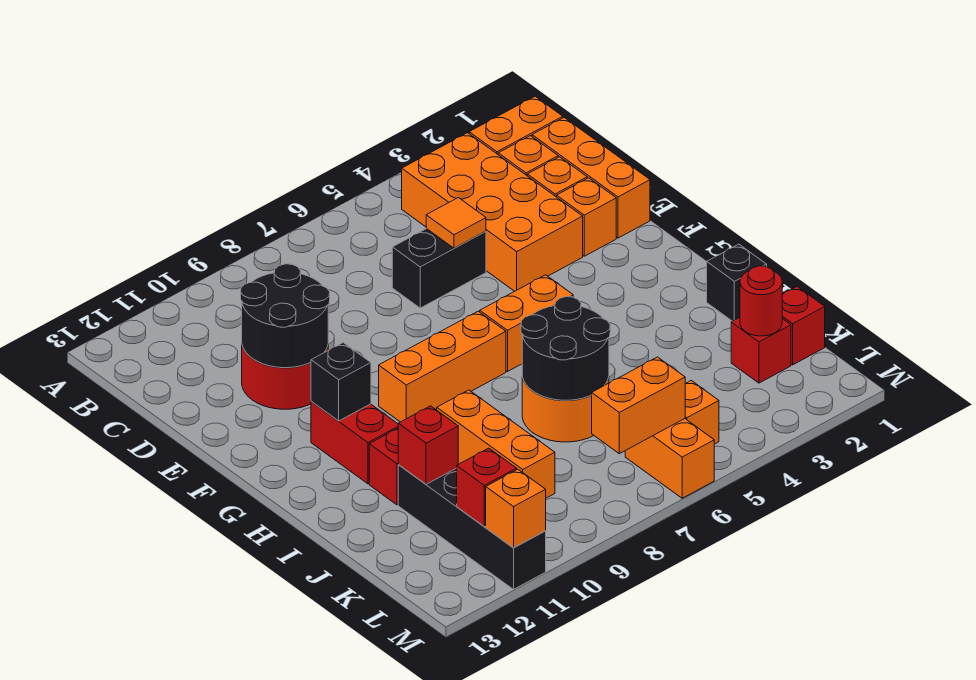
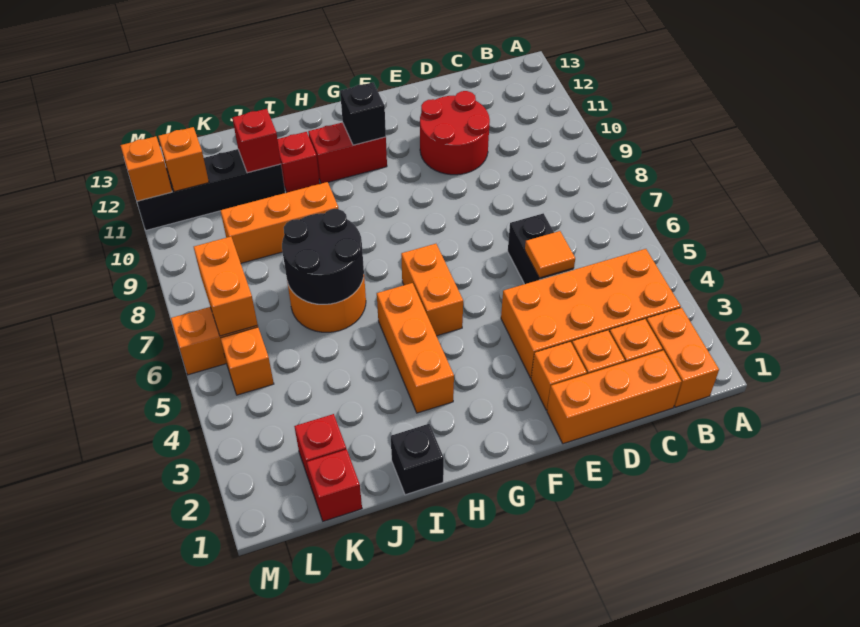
black round brick D10:E11 level 2 -> none
orange brick G7:G9 level 1 -> orange brick H3:H5 level 1
red round brick K2 level 2 -> none
red brick L11 level 2 -> orange brick L11 level 2

